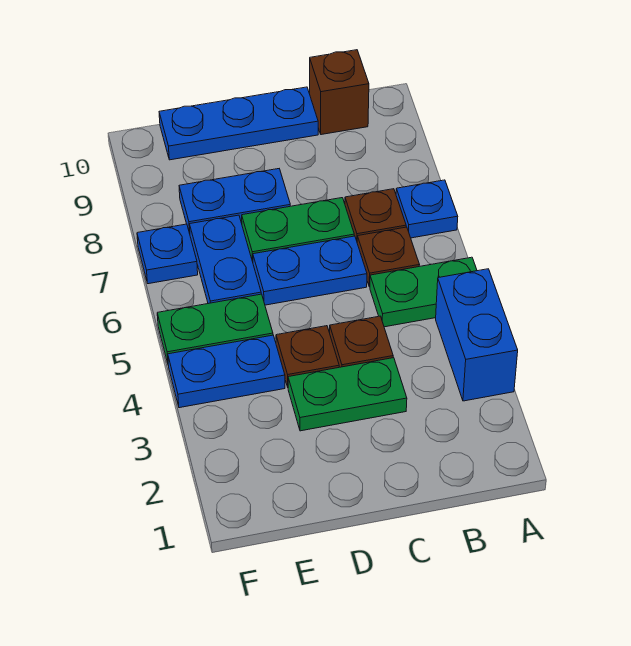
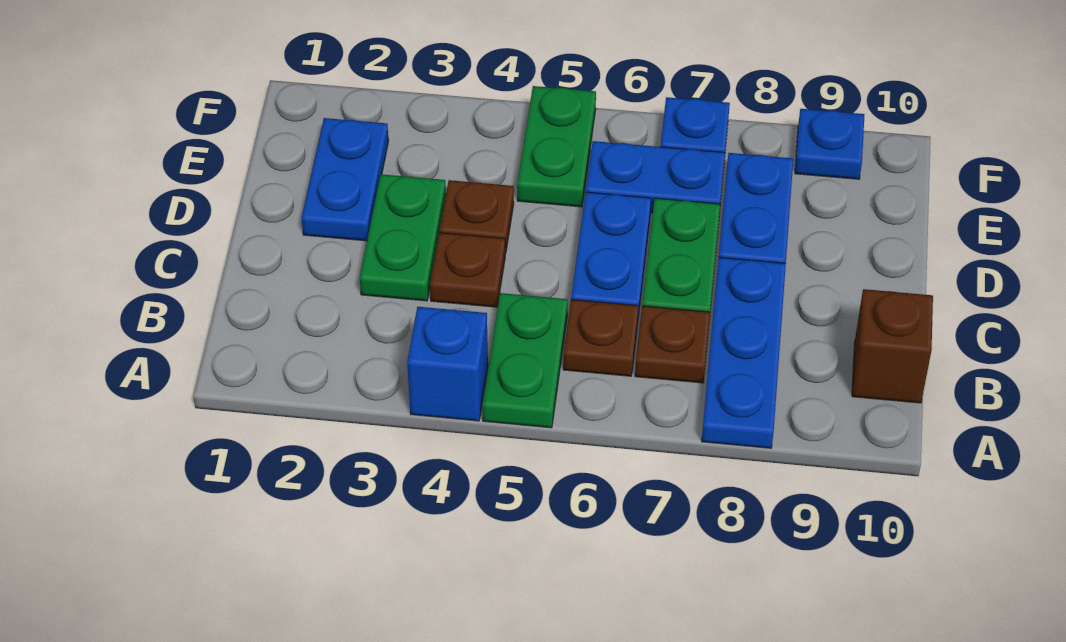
blue brick A3:A4 level 1 -> blue brick A4 level 1
blue plate A7 level 1 -> blue plate F9 level 1
blue plate C10:E10 level 1 -> blue plate A8:C8 level 1
blue plate E4:F4 level 1 -> blue plate D2:E2 level 1

